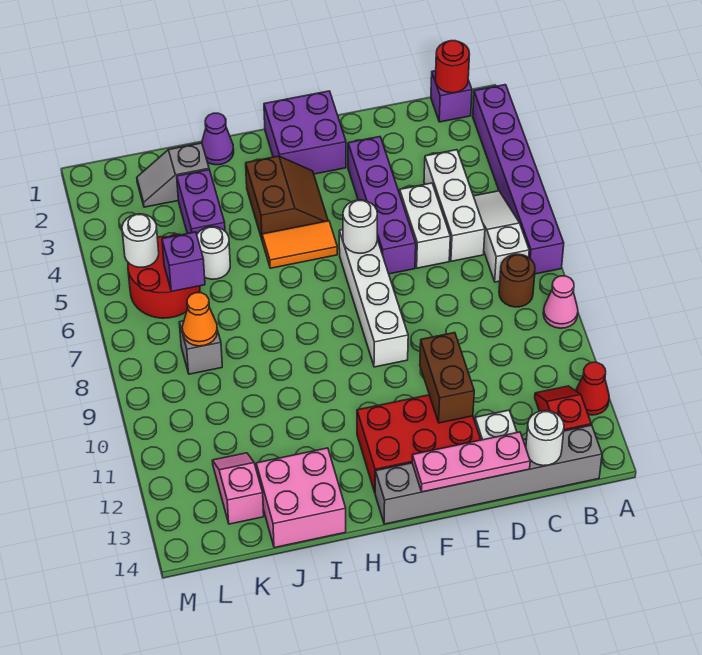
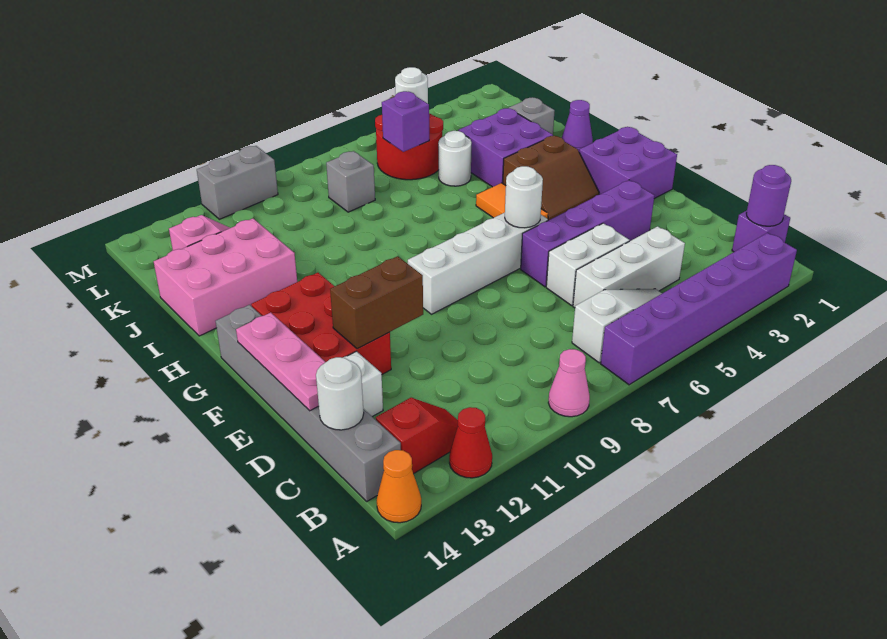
red round brick B1 level 2 -> purple round brick B1 level 2
brown round brick B8 level 1 -> none
pink brick I13:J14 level 1 -> pink brick I12:J14 level 1
purple brick J3:J4 level 1 -> purple brick I3:J4 level 1
orange cone K8 level 2 -> orange cone A14 level 1
none -> grey brick M10:M11 level 1

